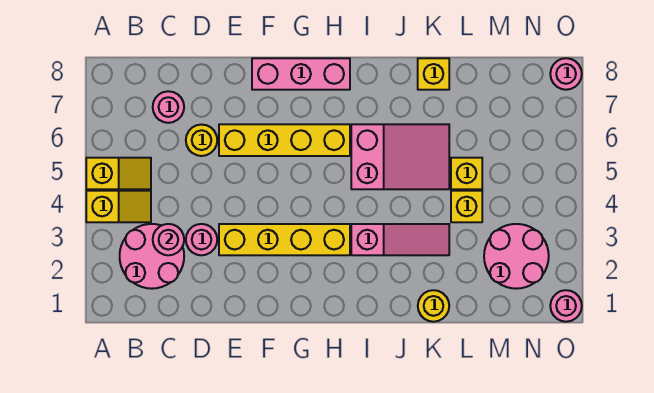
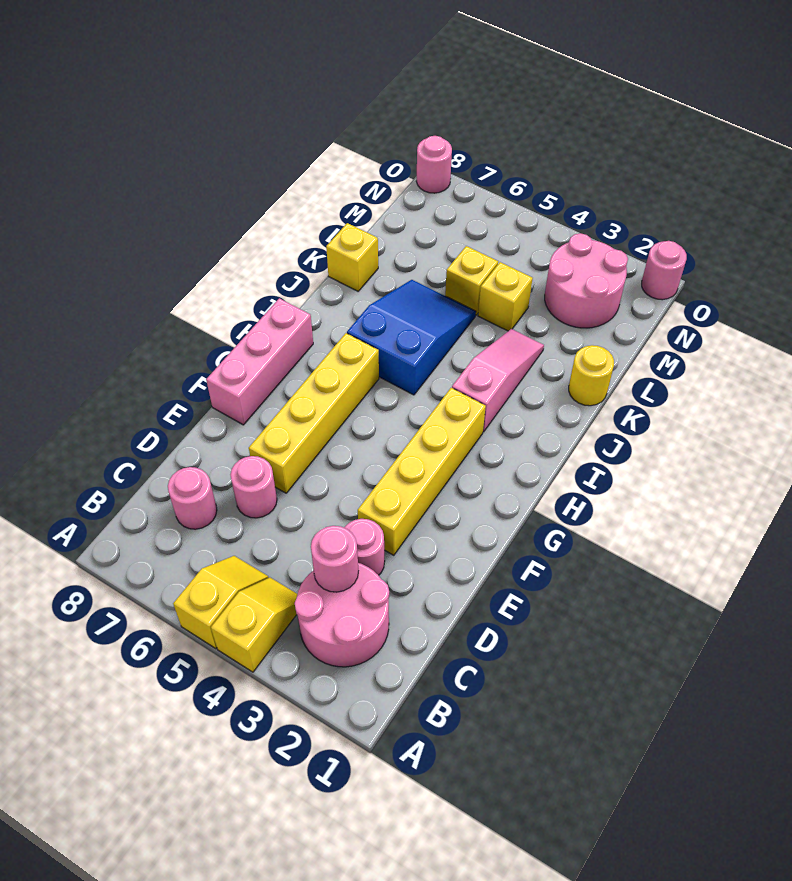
yellow round brick D6 level 1 -> pink round brick D6 level 1
pink slope I5:K6 level 1 top I -> blue slope I5:K6 level 1 top I

